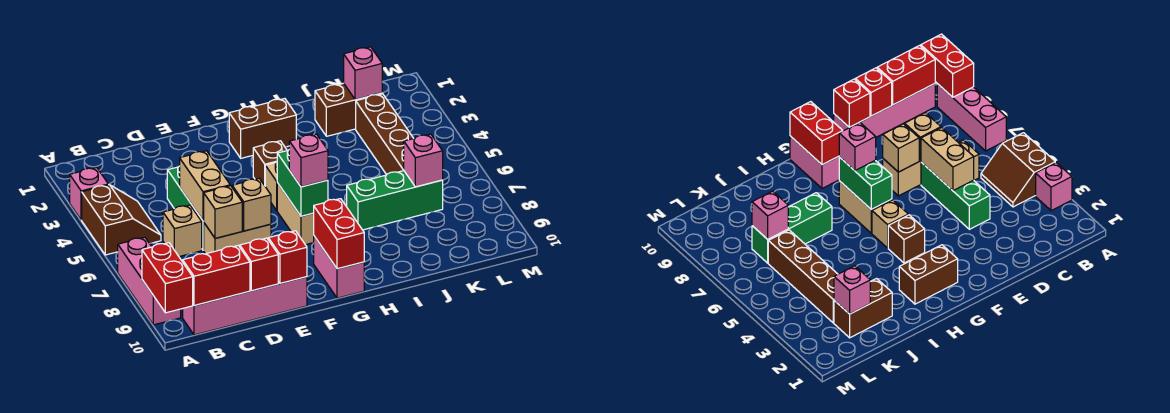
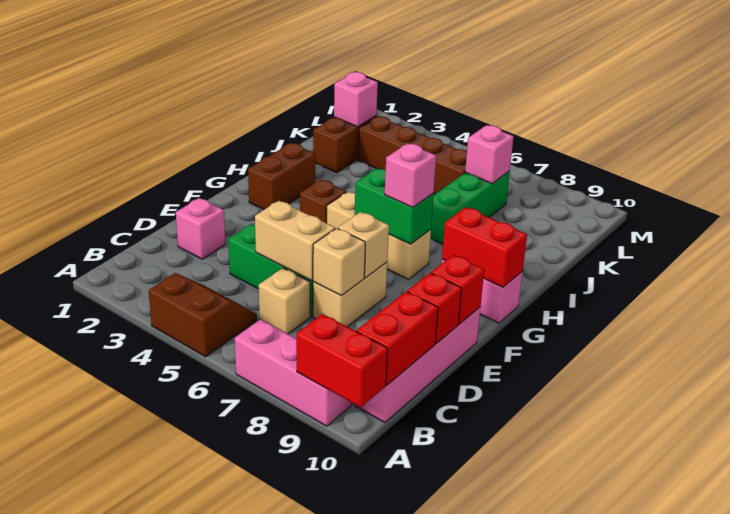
pink brick A3 level 1 -> pink brick D2 level 1

